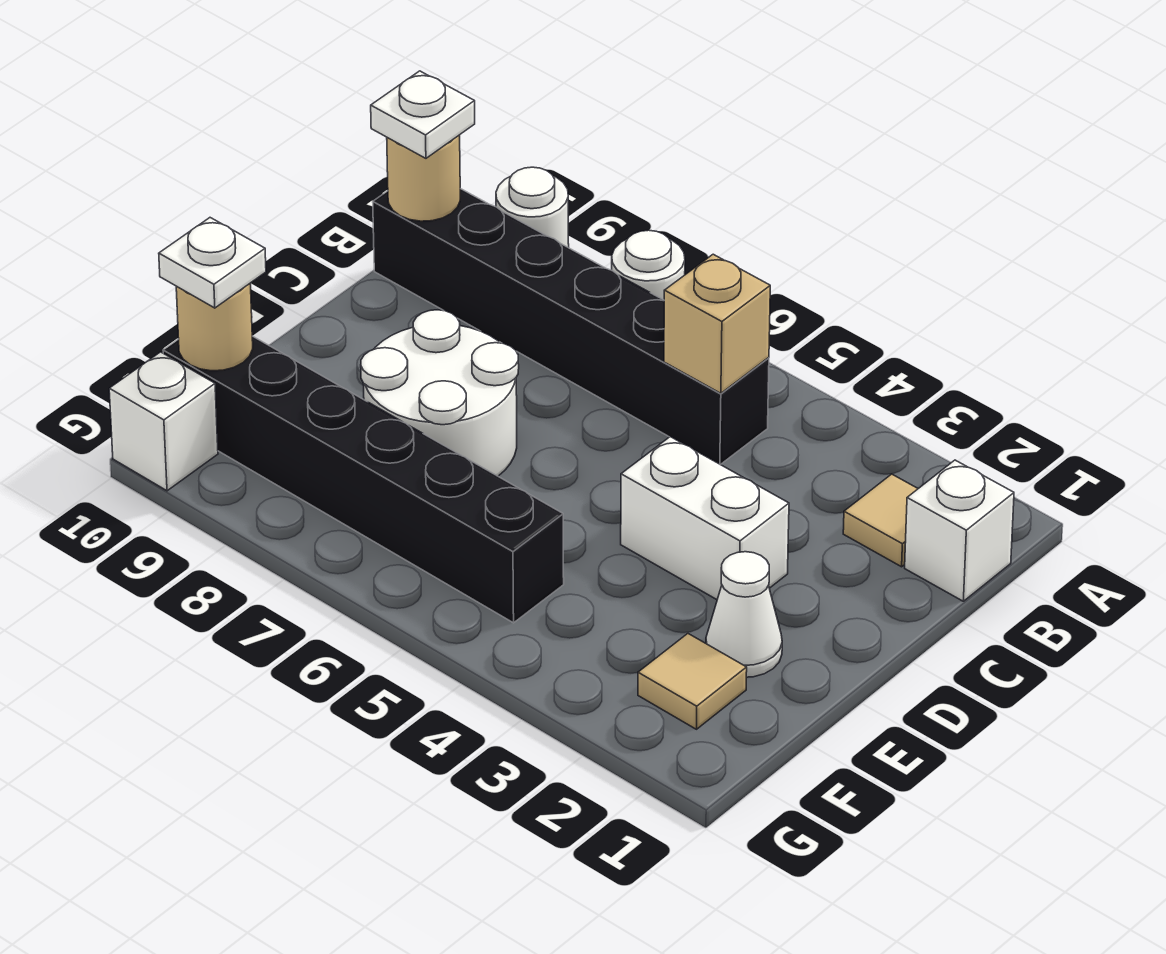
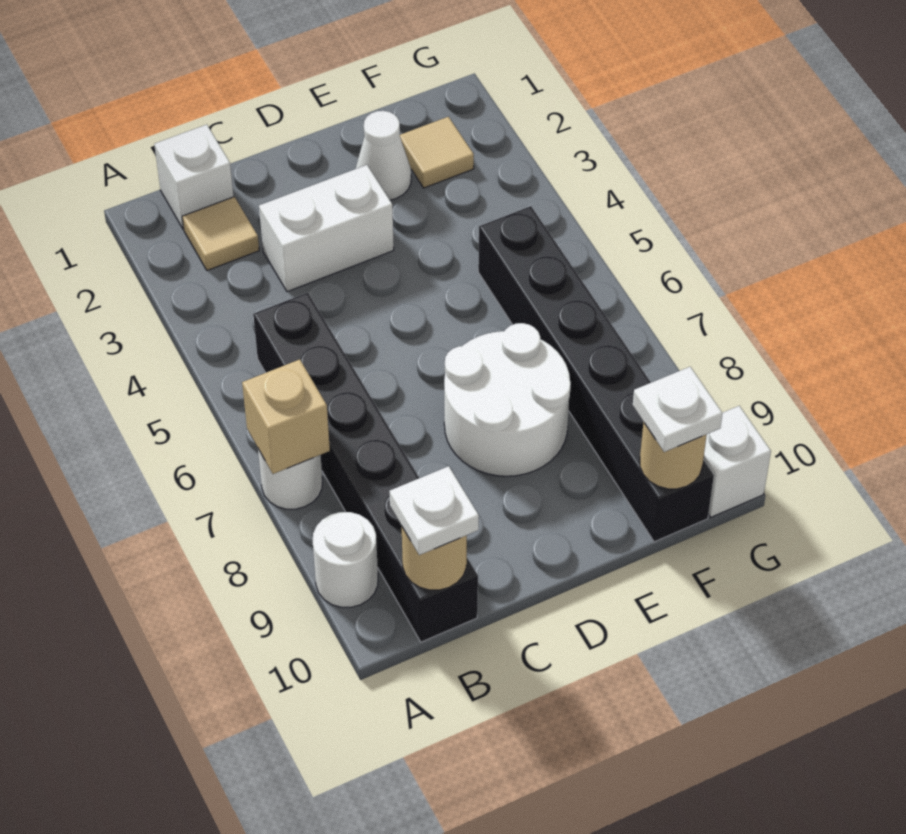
tan brick B5 level 2 -> tan brick A7 level 2
white brick D3:D4 level 1 -> white brick C3:D3 level 1

